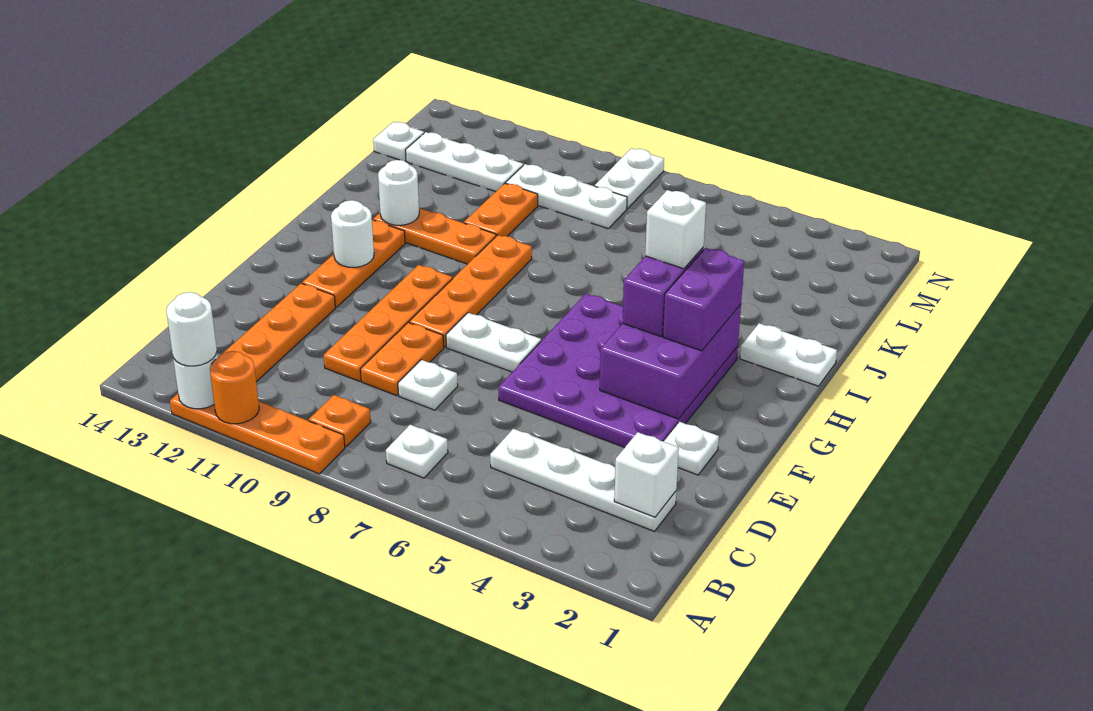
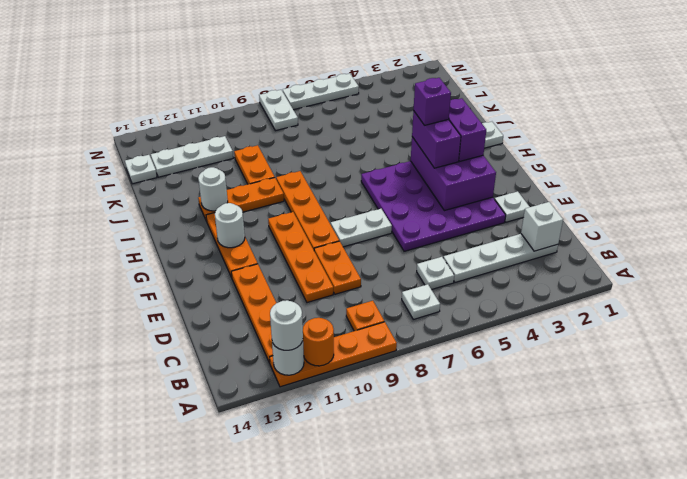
white plate D8 level 1 -> white plate C6 level 1
white brick H4 level 4 -> purple brick H4 level 4
white plate L8:L10 level 1 -> white plate N5:N7 level 1

